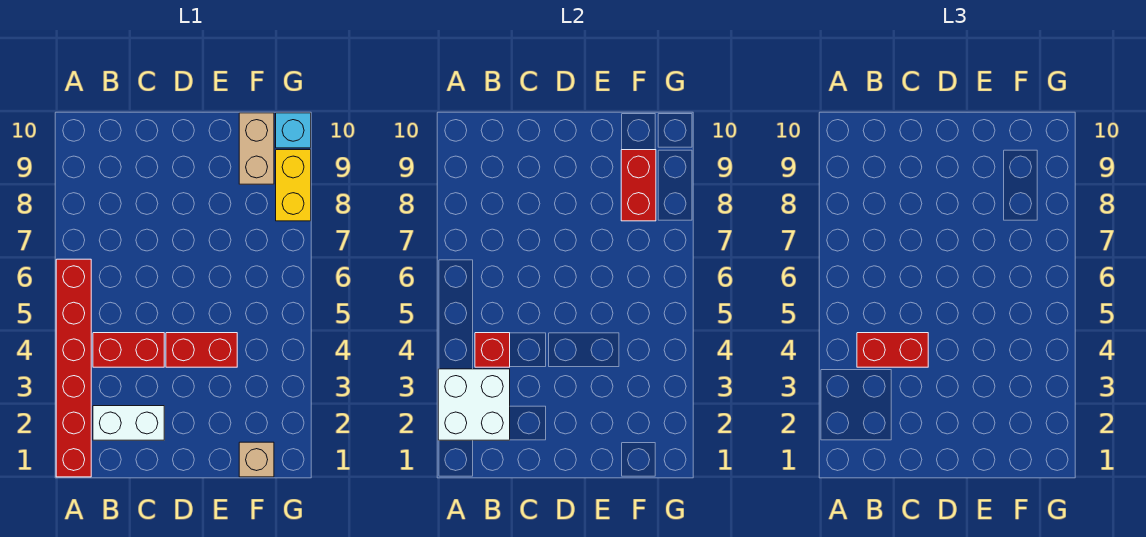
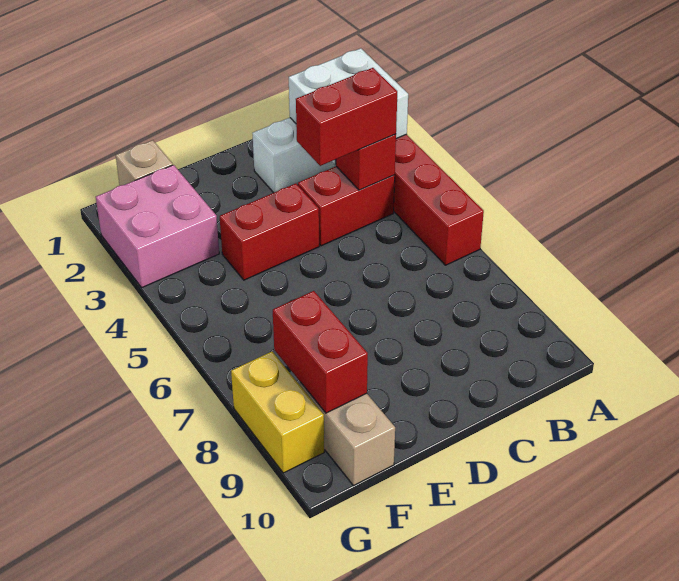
none -> pink brick F2:G3 level 1
cyan brick G10 level 1 -> none

